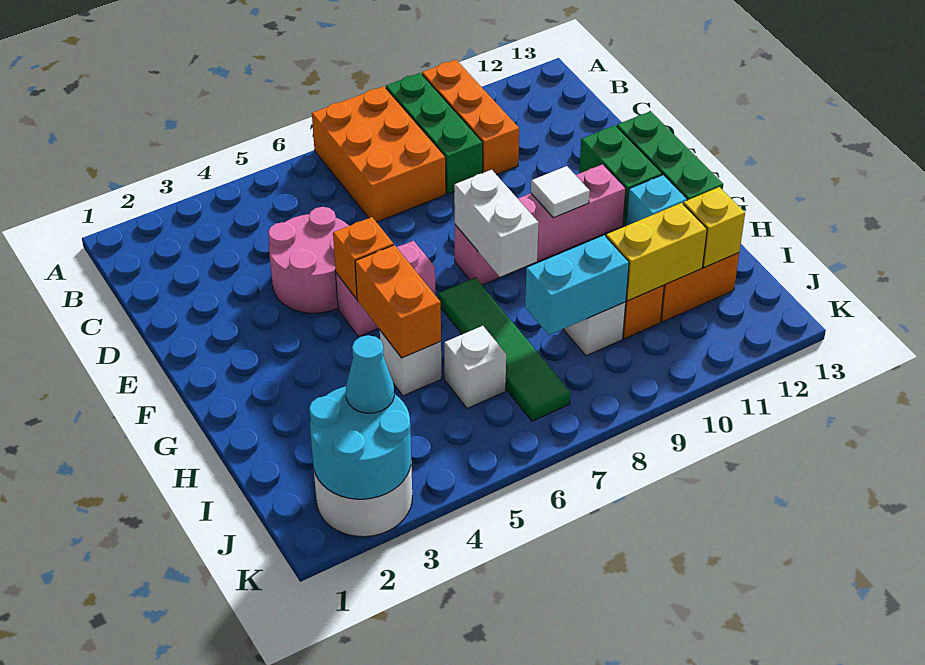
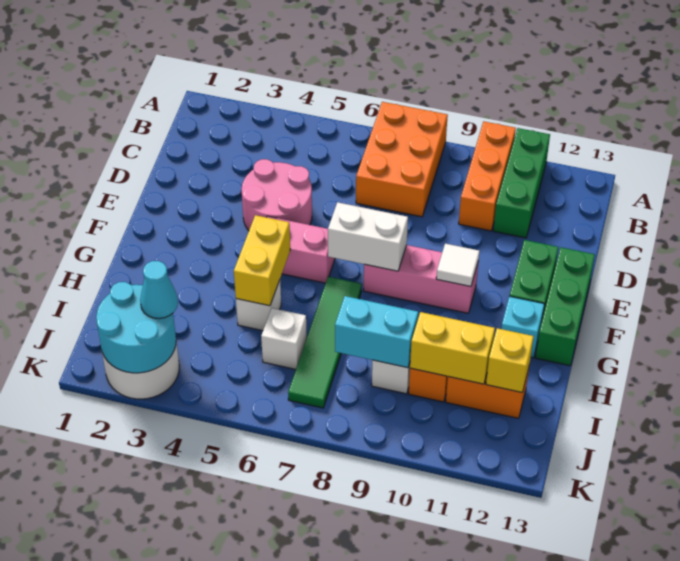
green brick A9:C9 level 1 -> green brick A11:C11 level 1
orange brick F5 level 2 -> none
pink brick F8:F11 level 1 -> pink brick F8:F10 level 1
white brick F8:G8 level 2 -> white brick F7:F8 level 2
orange brick G5:H5 level 2 -> yellow brick G5:H5 level 2

